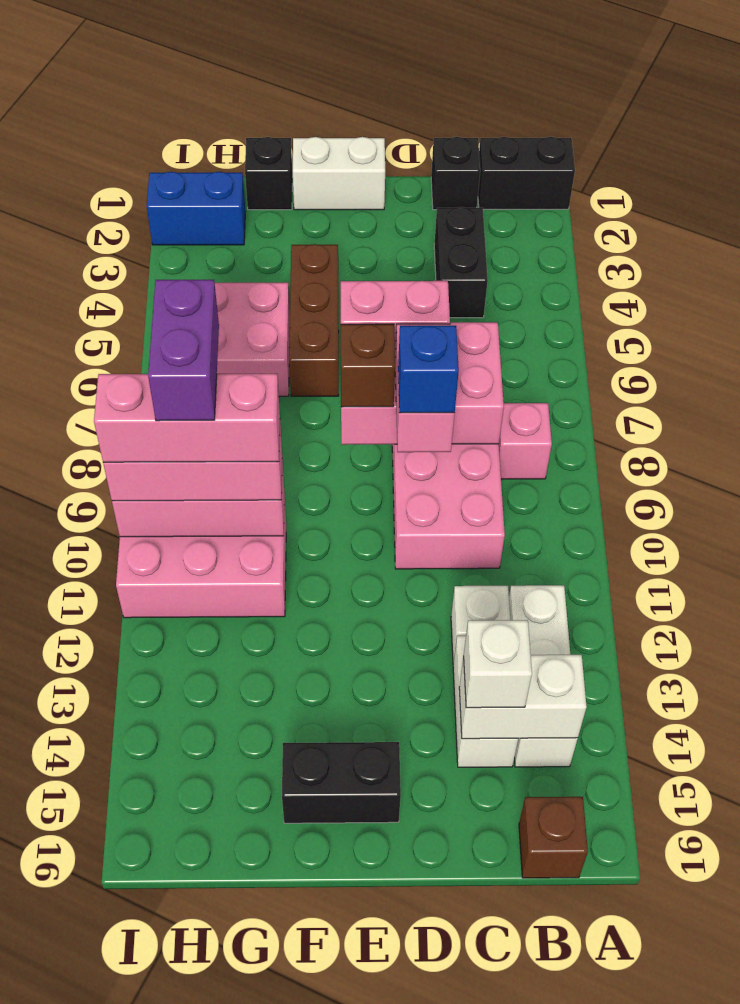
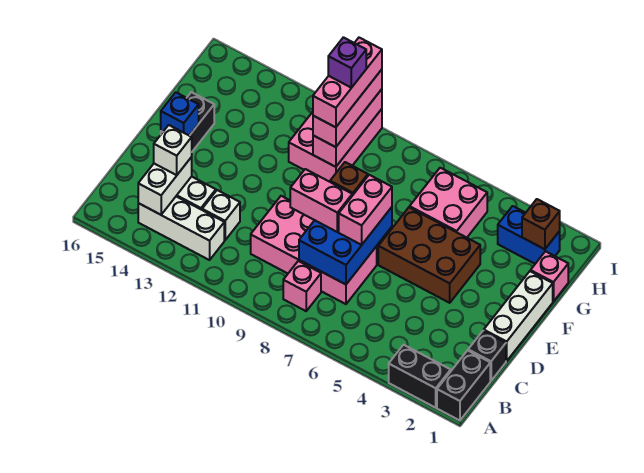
brown brick B16 level 1 -> brown brick H2 level 2
black brick C3:C4 level 1 -> black brick A2:A3 level 1
pink brick C7:E8 level 2 -> blue brick C7:E8 level 2
blue brick D9 level 4 -> blue brick E15 level 2
white brick E1:F1 level 1 -> white brick D1:F1 level 1
brown brick F4:F6 level 1 -> brown brick E4:F6 level 1
black brick G1 level 1 -> pink brick G1 level 1
blue brick H2:I2 level 1 -> blue brick H2:H3 level 1
purple brick H9:H10 level 5 -> purple brick H10 level 5

